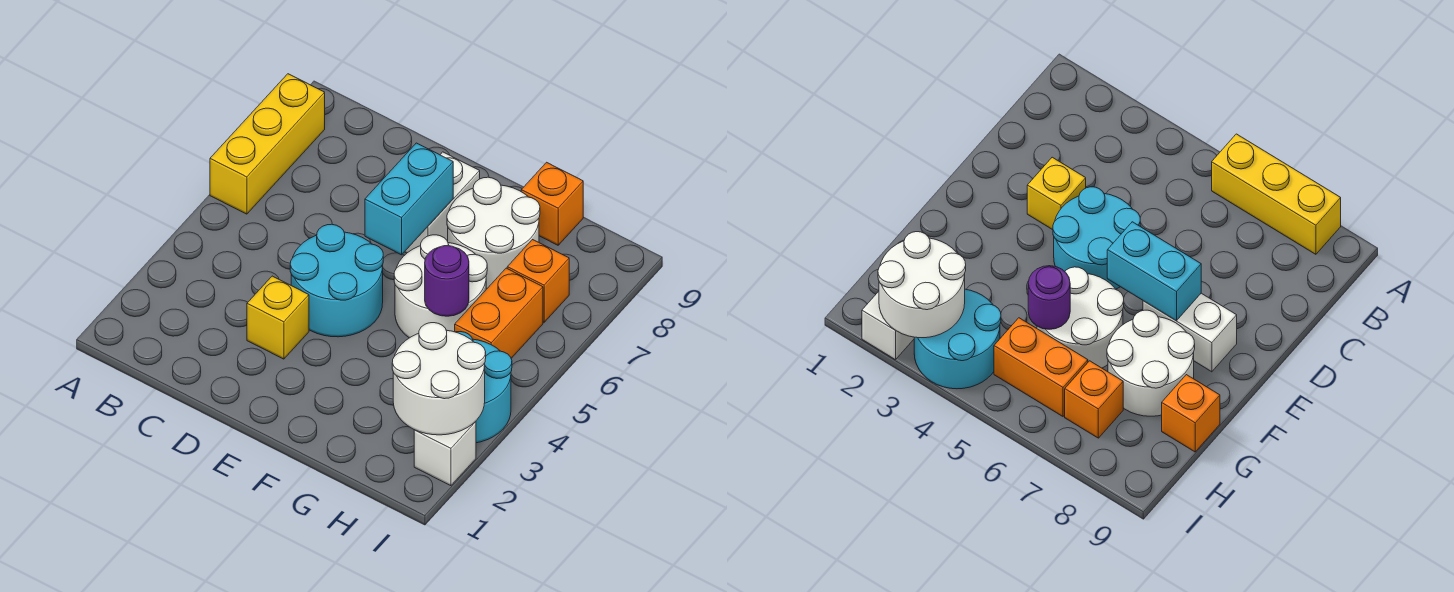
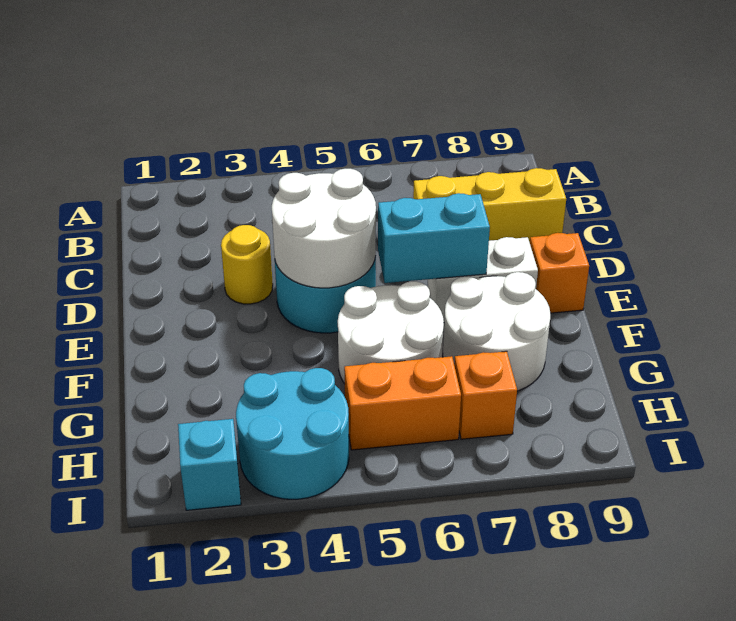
yellow brick A6:A8 level 1 -> yellow brick C7:C9 level 1
yellow brick D3 level 1 -> yellow round brick D3 level 1
purple round brick G5 level 2 -> none
orange brick G9 level 1 -> orange brick E9 level 1
white round brick H2:I3 level 2 -> white round brick D4:E5 level 2
white brick I2 level 1 -> cyan brick I2 level 1

